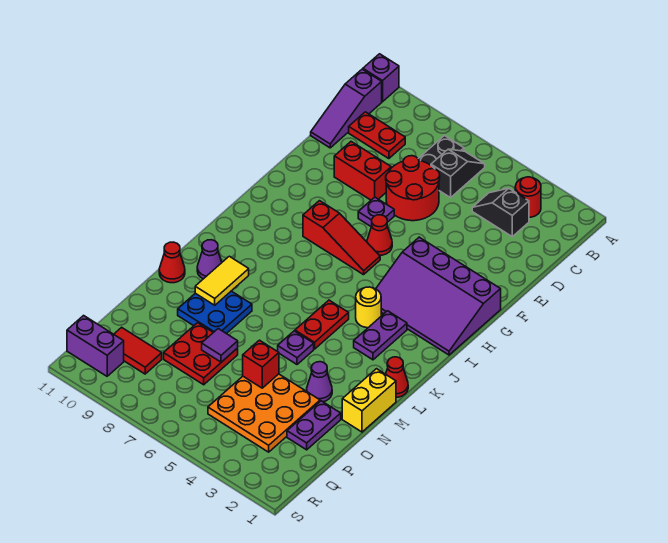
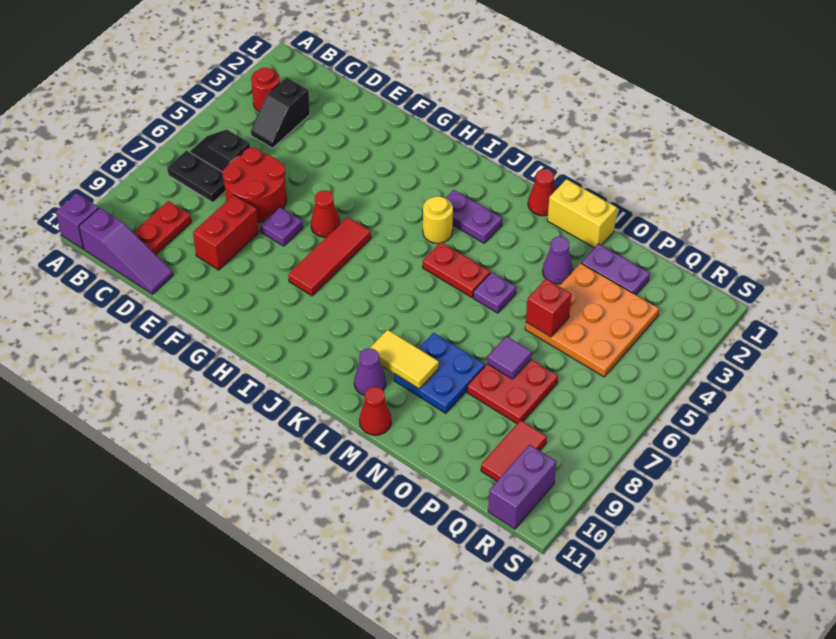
purple slope G1:I4 level 1 top G -> none
red slope H6:H8 level 1 top 8 -> red tile H6:H8 level 1

